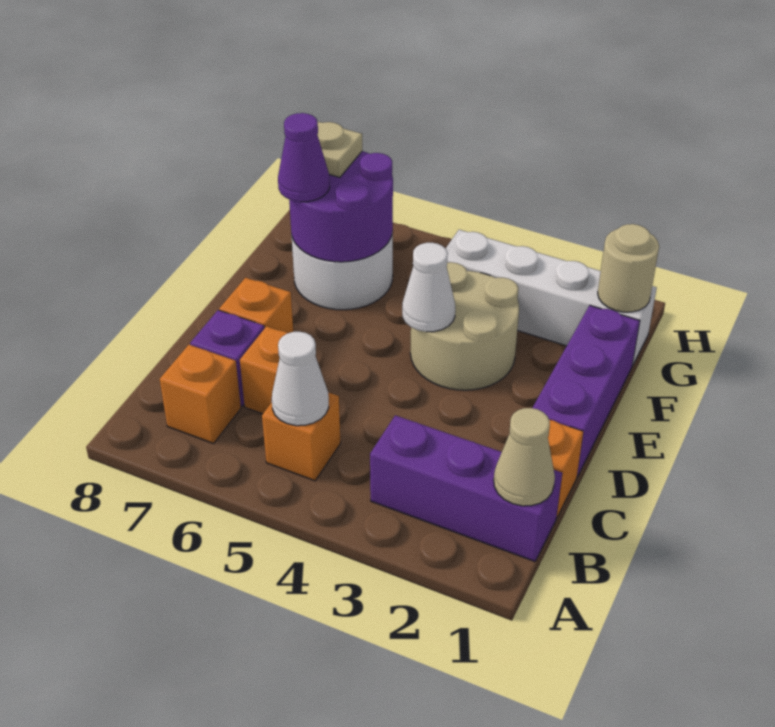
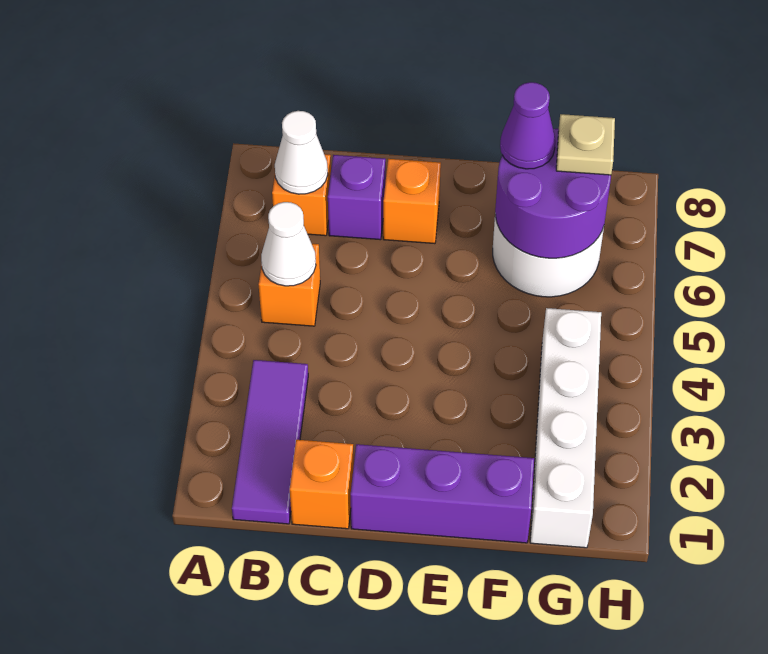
purple brick B1:B3 level 1 -> purple tile B1:B3 level 1
tan cone B1 level 2 -> none
orange brick C6 level 1 -> none
tan round brick E3:F4 level 1 -> none
white cone E4 level 2 -> white cone B7 level 2
tan round brick G1 level 2 -> none

